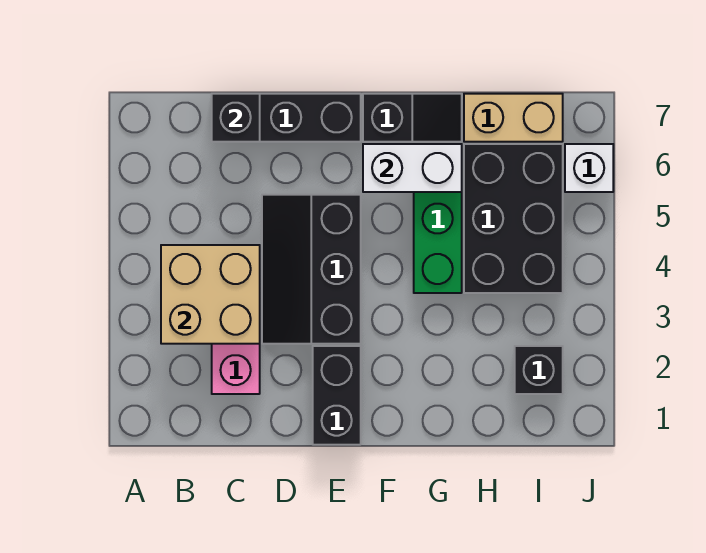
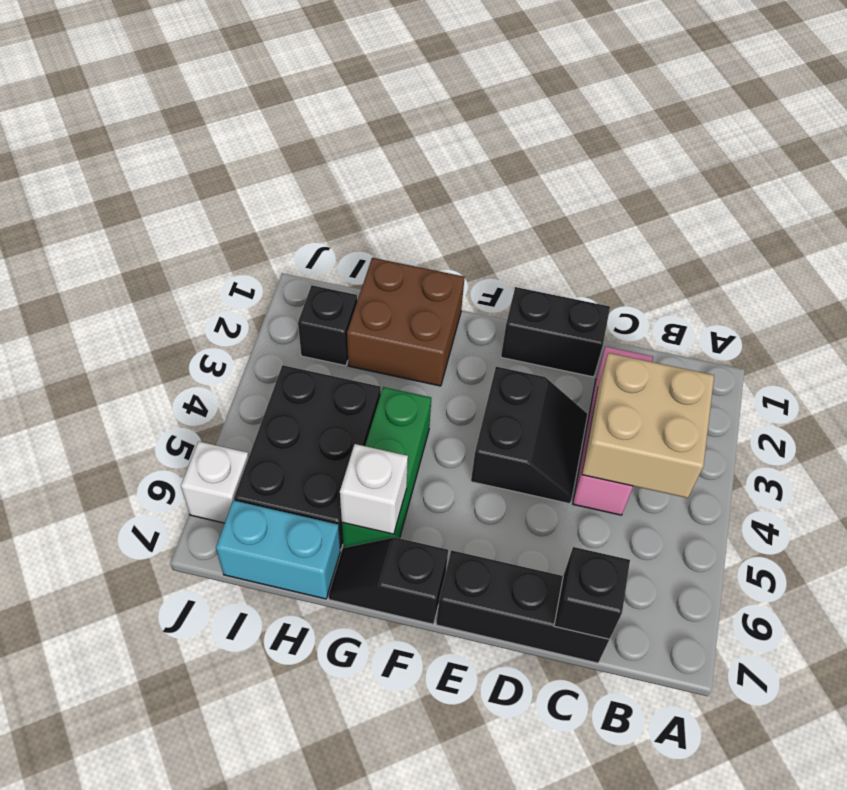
black slope D3:E5 level 1 top E -> black slope D3:E4 level 1 top E
black brick E1:E2 level 1 -> black brick D1:E1 level 1
white brick F6:G6 level 2 -> white brick G6 level 2
none -> brown brick G1:H2 level 1
tan brick H7:I7 level 1 -> cyan brick H7:I7 level 1

